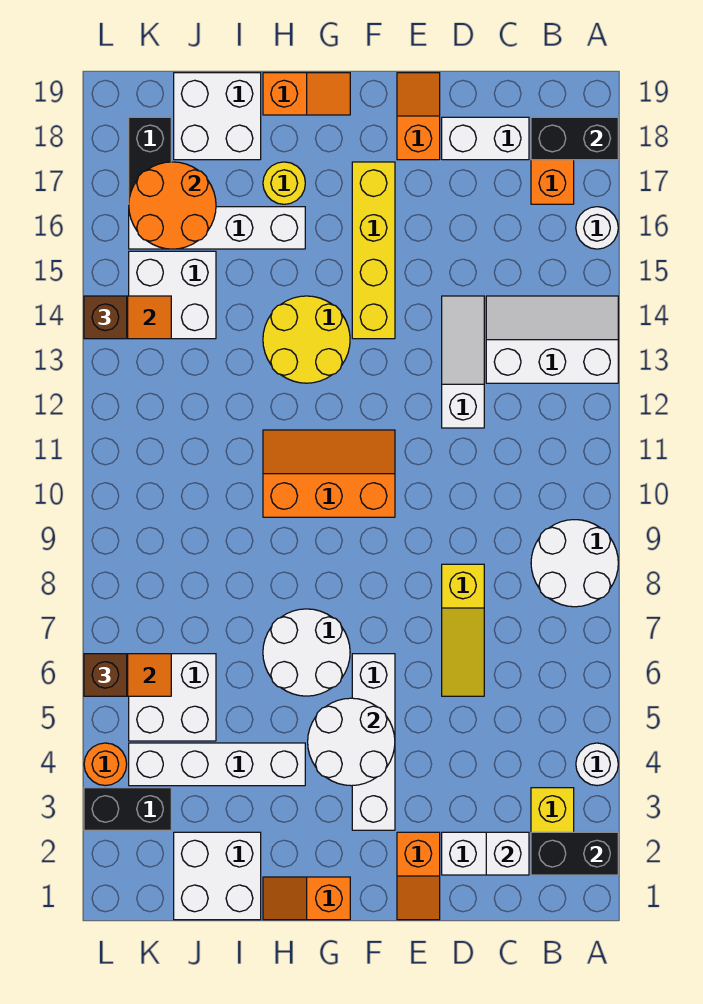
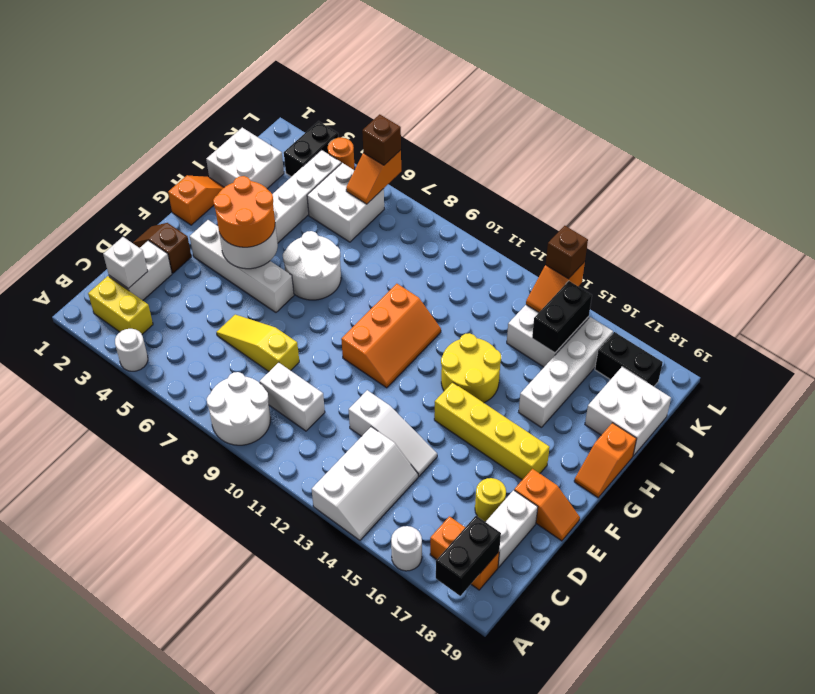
black brick A2:B2 level 2 -> black brick J15:K15 level 2
none -> white brick C9:C10 level 1
orange slope E1:E2 level 1 top 2 -> brown slope E1:E2 level 1 top 2
yellow round brick H17 level 1 -> yellow round brick D17 level 1
orange round brick J16:K17 level 2 -> orange round brick F4:G5 level 3

